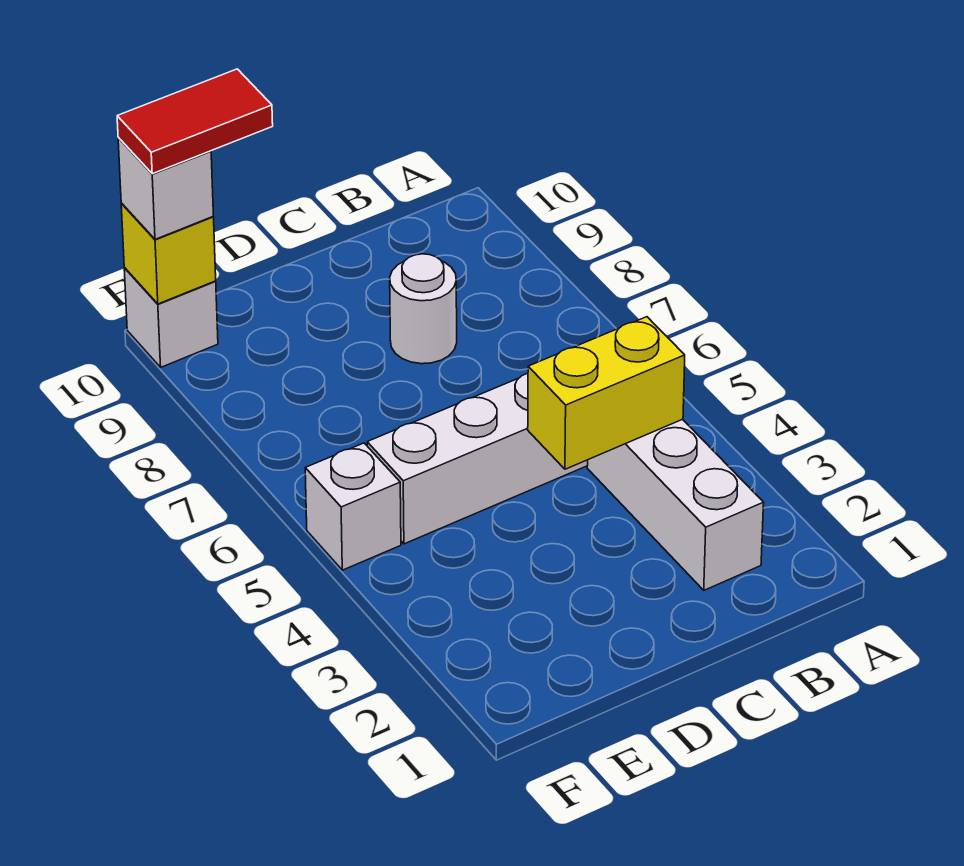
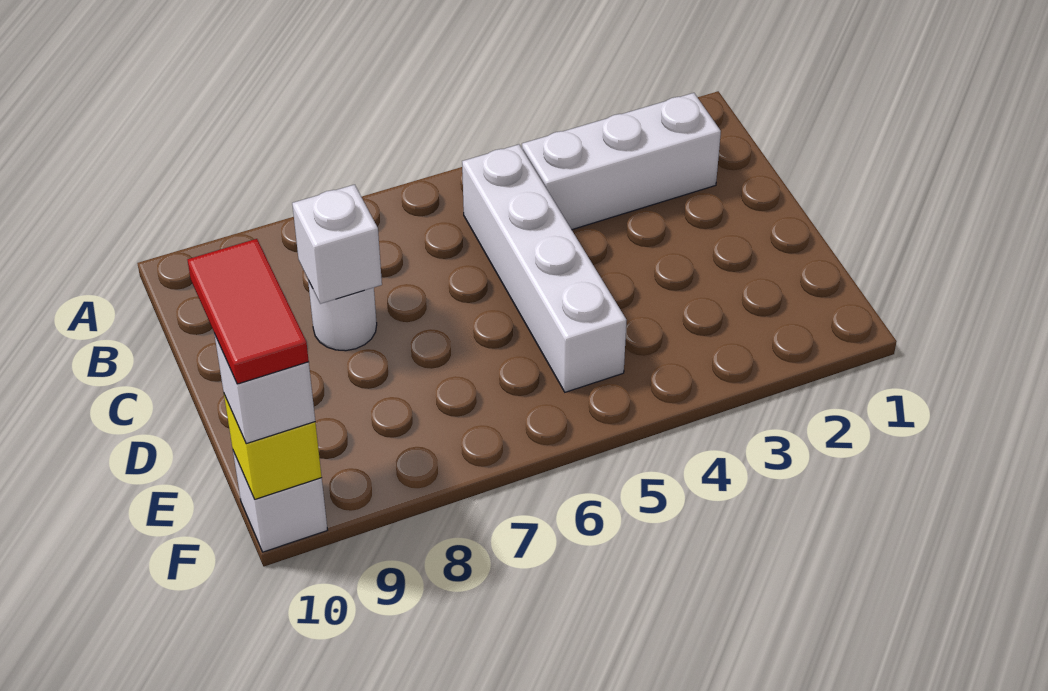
yellow brick B4:C4 level 2 -> none
white brick F5 level 1 -> white brick C8 level 2

